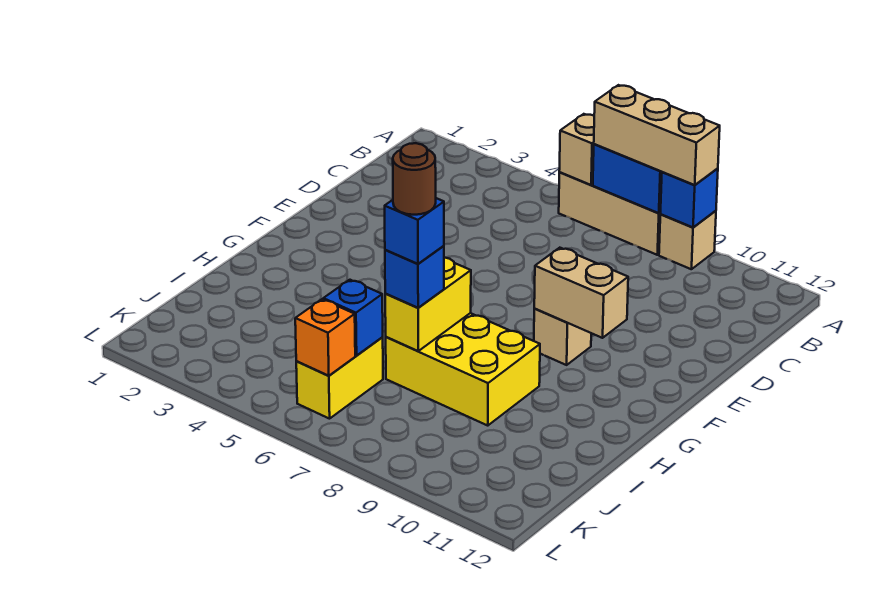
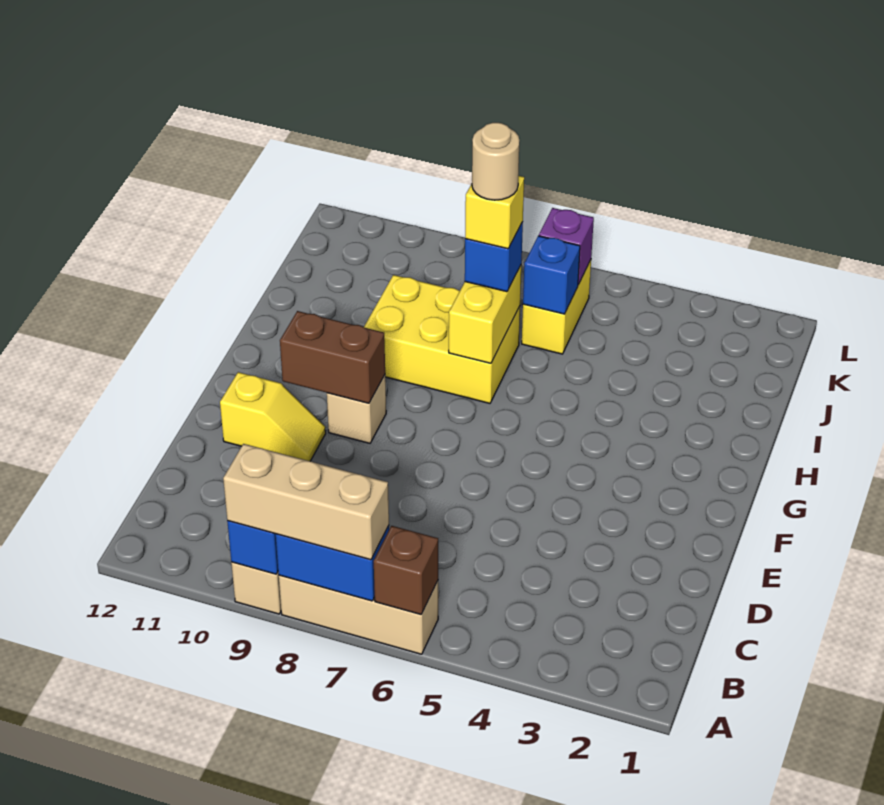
tan brick A6 level 2 -> brown brick A6 level 2
none -> yellow slope E10:E11 level 1 top 11
tan brick F9:F10 level 2 -> brown brick F9:F10 level 2
blue brick I7 level 4 -> yellow brick I7 level 4
brown round brick I7 level 5 -> tan round brick I7 level 5
orange brick K6 level 2 -> purple brick K6 level 2

